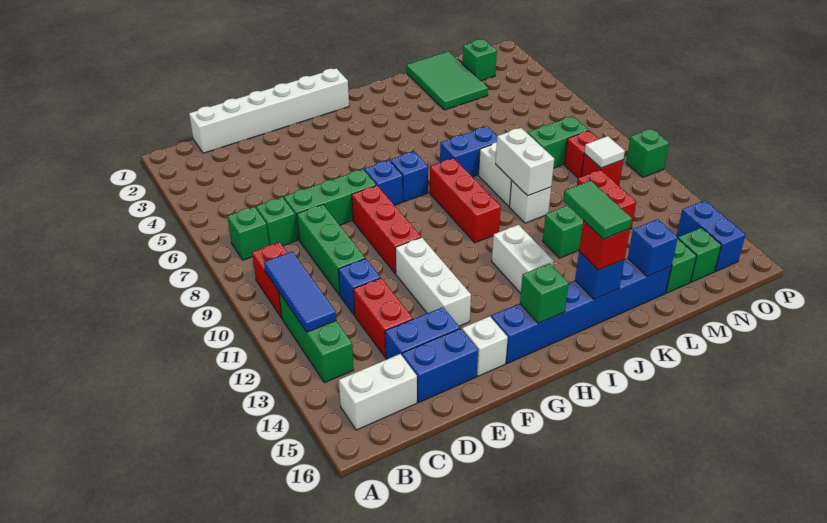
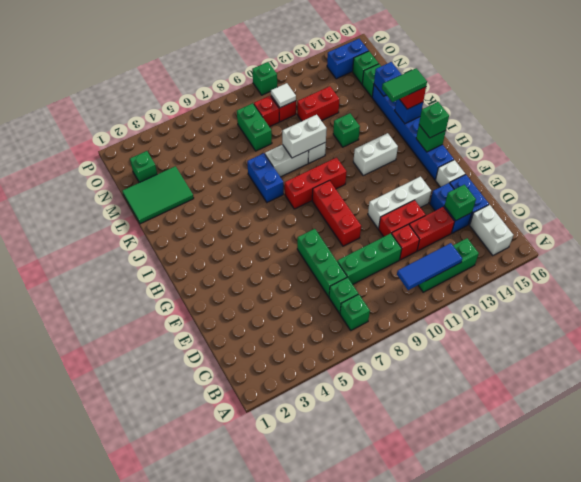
red brick B9:B10 level 1 -> red brick E11:E12 level 1
white brick C1:H1 level 1 -> none
blue brick D11 level 1 -> red brick D11 level 1
none -> green brick D14 level 2
red brick F8:F10 level 1 -> red brick F9:H9 level 1
blue brick G7 level 1 -> none
blue brick H7 level 1 -> none
none -> green brick H15 level 3

